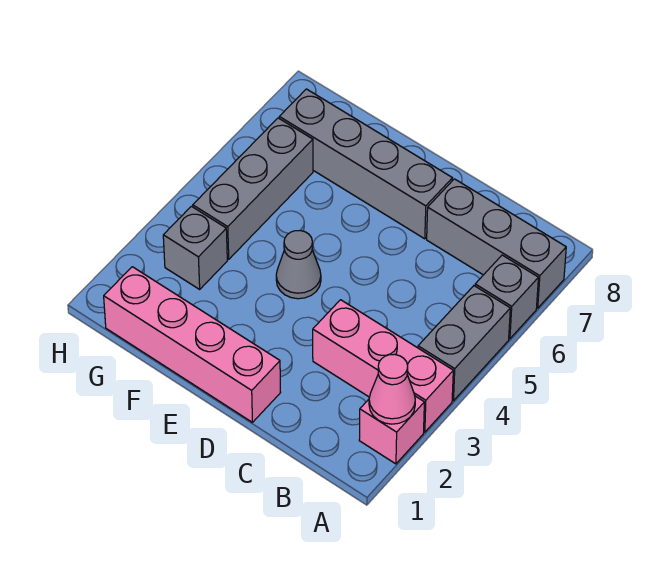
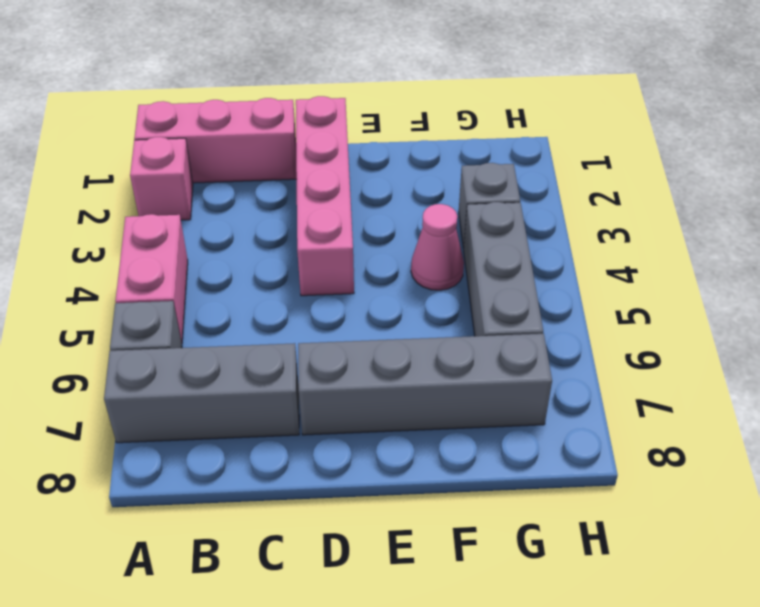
pink cone A2 level 2 -> pink cone F4 level 1
pink brick A3:C3 level 1 -> pink brick A1:C1 level 1
grey brick A4:A5 level 1 -> pink brick A4:A5 level 1
pink brick D1:G1 level 1 -> pink brick D1:D4 level 1
grey cone E4 level 1 -> none

